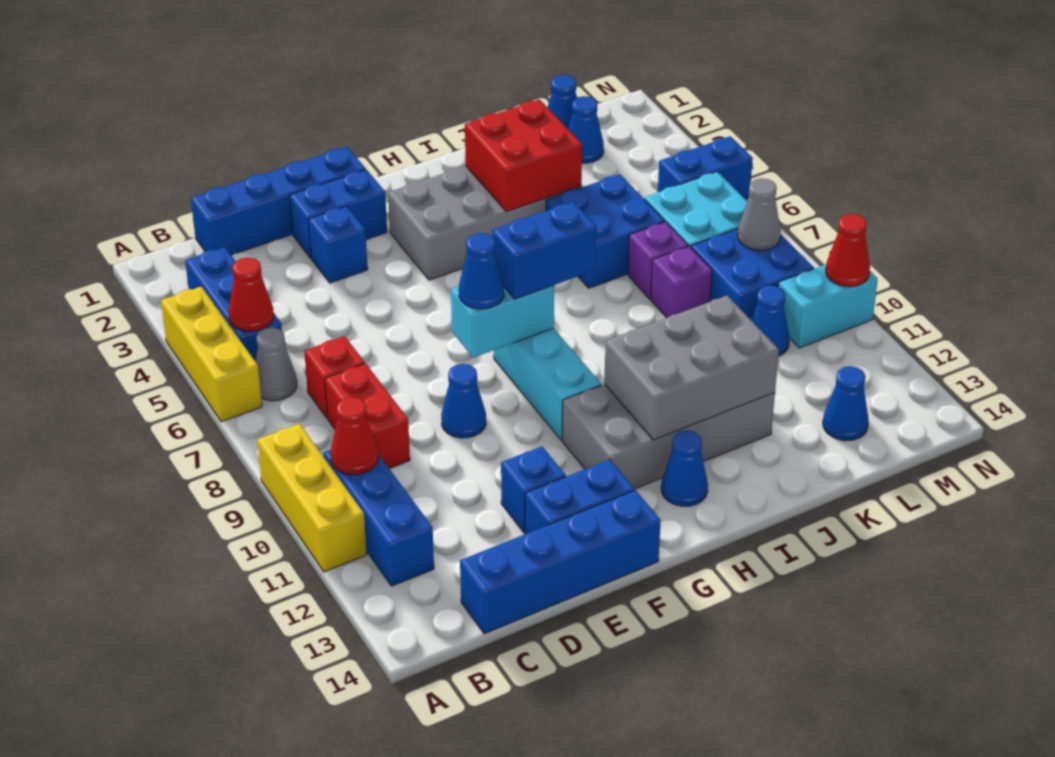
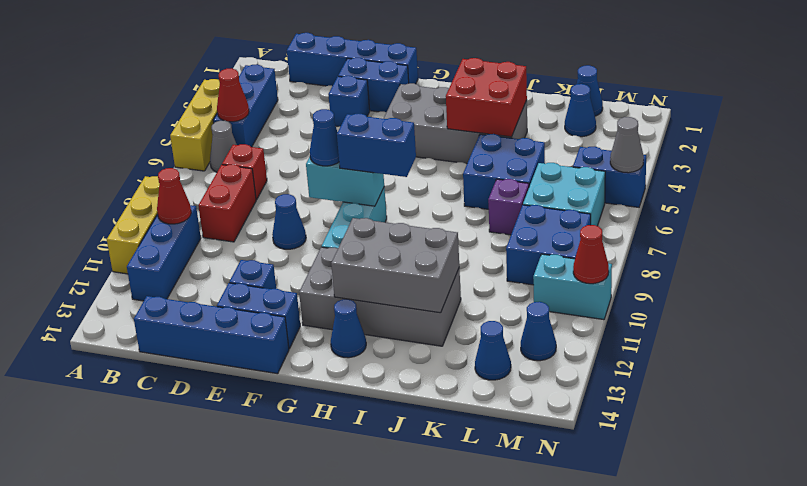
purple brick K8 level 1 -> none
blue cone L10 level 1 -> blue cone M12 level 1
grey cone M8 level 2 -> grey cone N5 level 2

